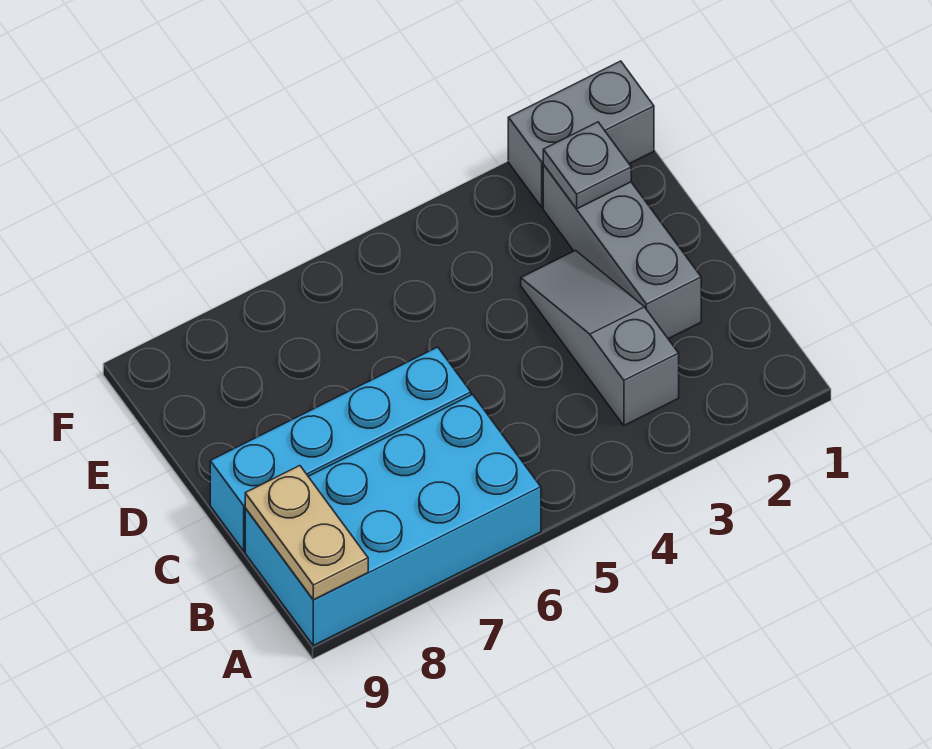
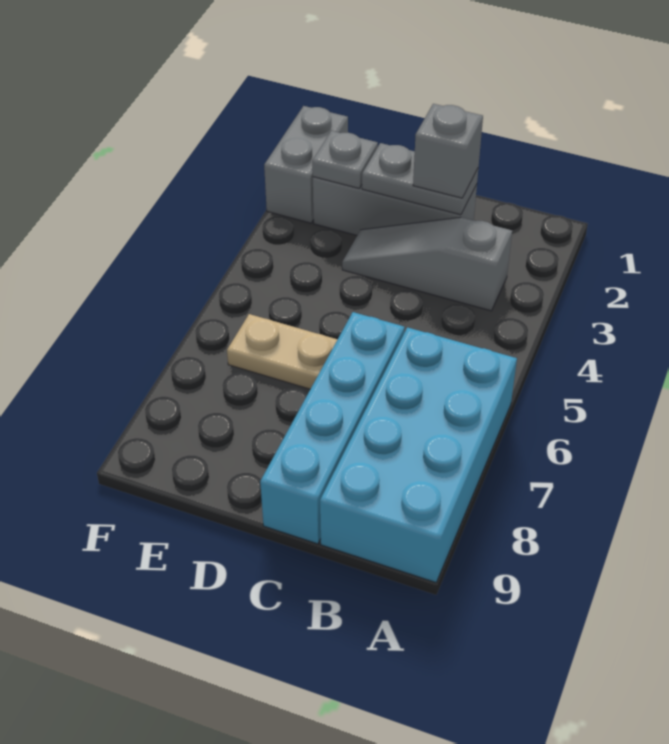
tan plate A9:B9 level 2 -> tan plate D6:E6 level 1
none -> grey plate C2:D2 level 2
none -> grey brick C2 level 3

